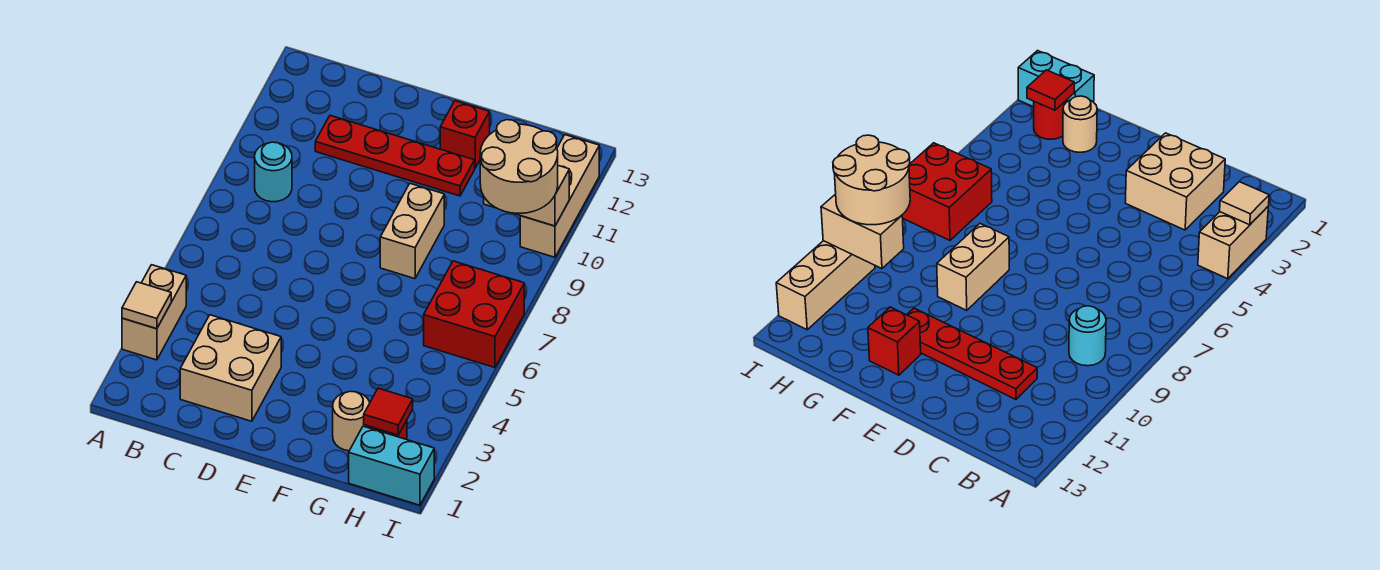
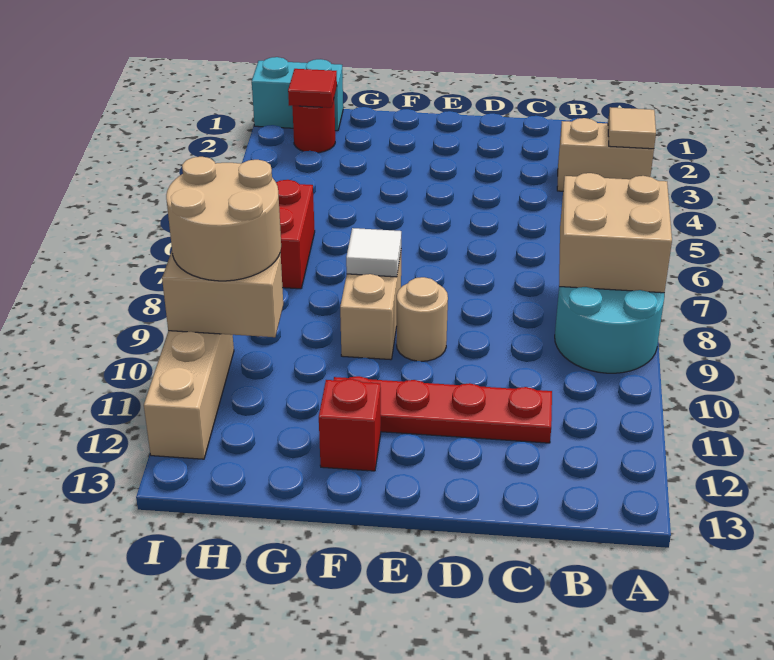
tan brick A3:A4 level 1 -> tan brick A3:B3 level 1
cyan round brick B9 level 1 -> cyan round brick A8:B9 level 1
tan brick C2:D3 level 1 -> tan brick A7:B8 level 2
none -> white tile F8 level 2
tan round brick G2 level 1 -> tan round brick E9 level 1

